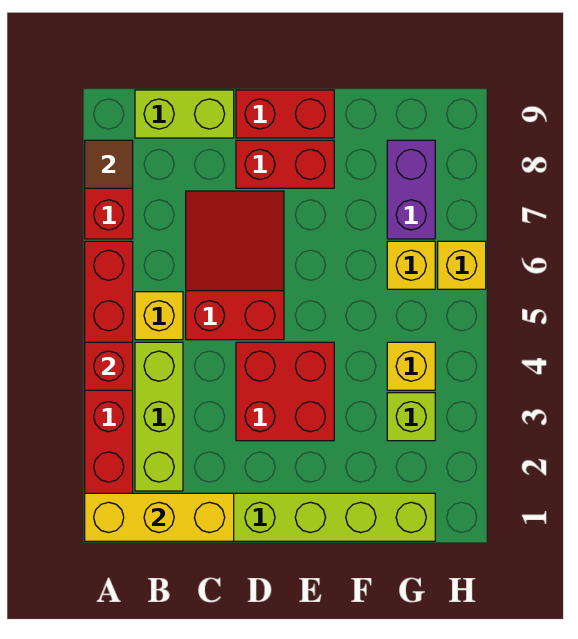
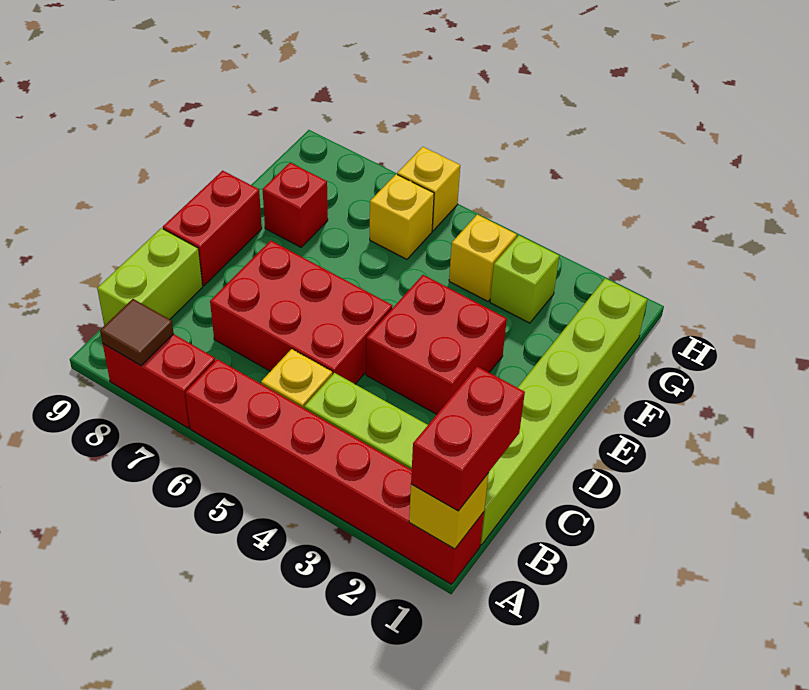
yellow brick A1:C1 level 2 -> yellow brick A1 level 2
red brick A4 level 2 -> red brick F8 level 1
red slope C5:D7 level 1 top 5 -> red brick C5:D7 level 1
red brick D8:E8 level 1 -> red brick A1:B1 level 3
purple brick G7:G8 level 1 -> none

